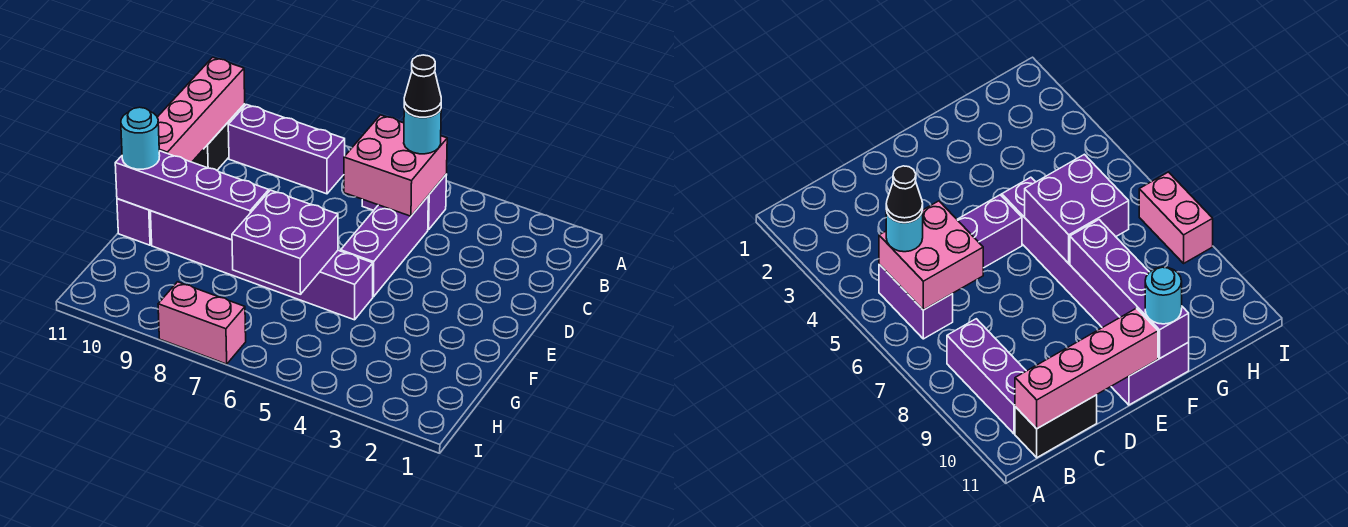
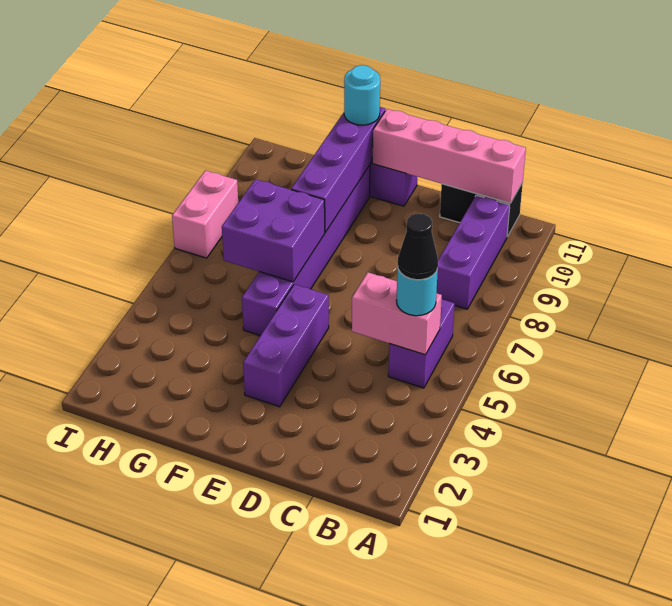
pink brick B5:C6 level 2 -> pink brick B5:C5 level 2
purple brick C5:E5 level 1 -> purple brick E3:E5 level 1

